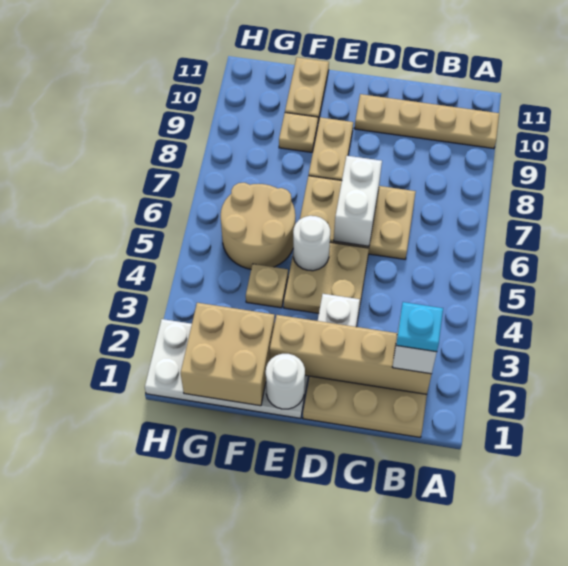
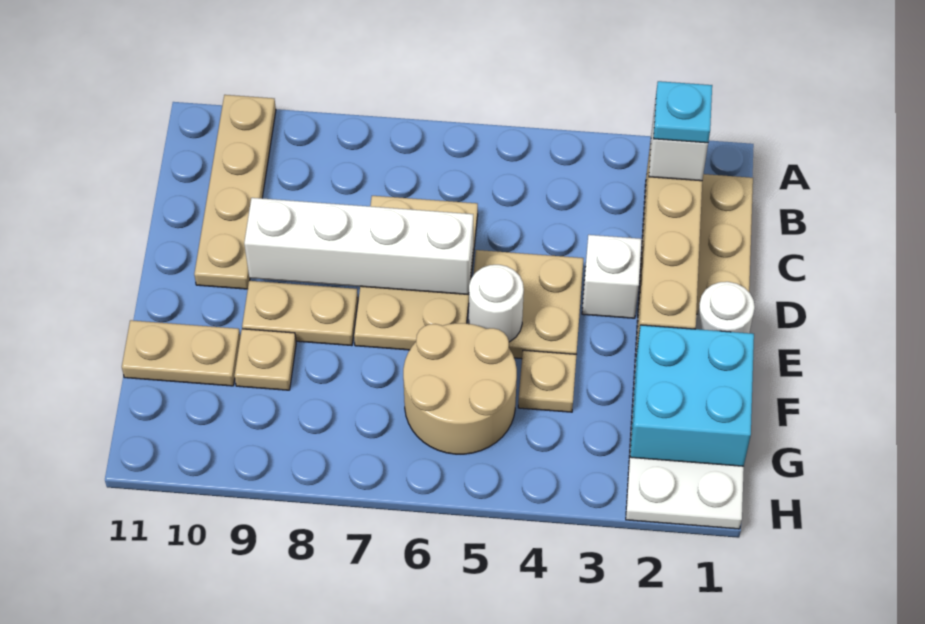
white brick D6:D7 level 2 -> white brick D6:D9 level 2
tan brick F1:G2 level 2 -> cyan brick F1:G2 level 2

